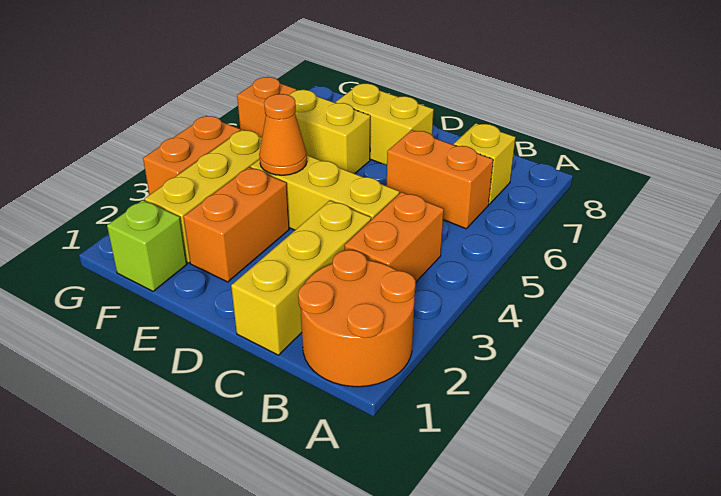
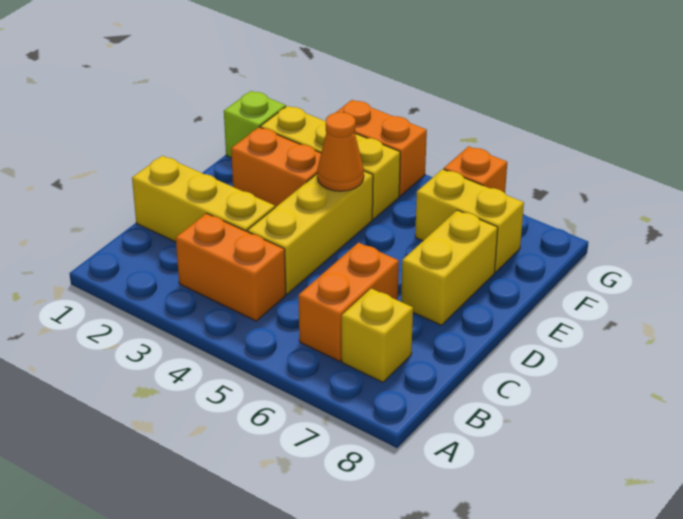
orange round brick A1:B2 level 1 -> none
yellow brick E6:F6 level 1 -> yellow brick F6:F7 level 1

